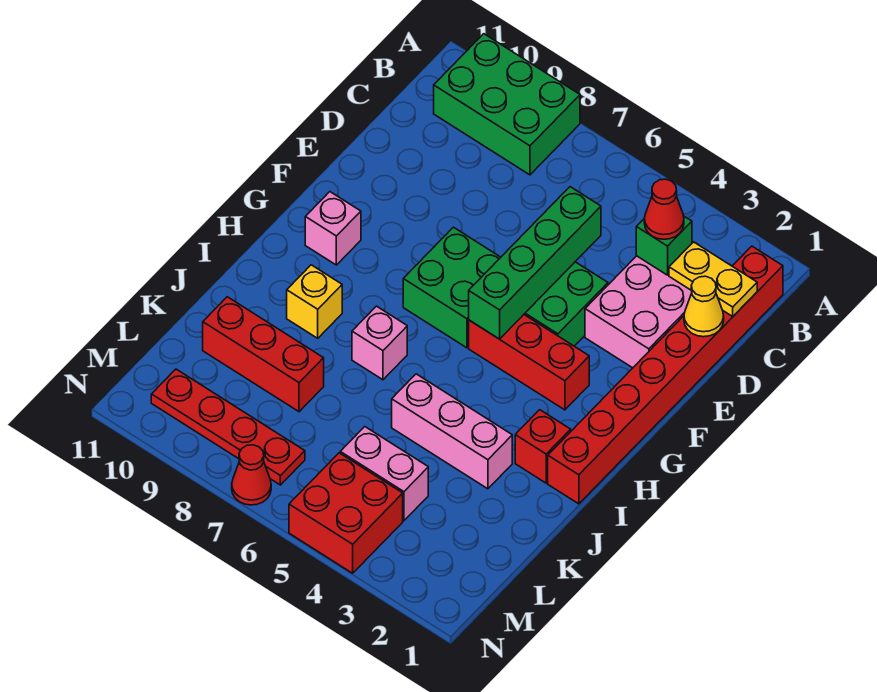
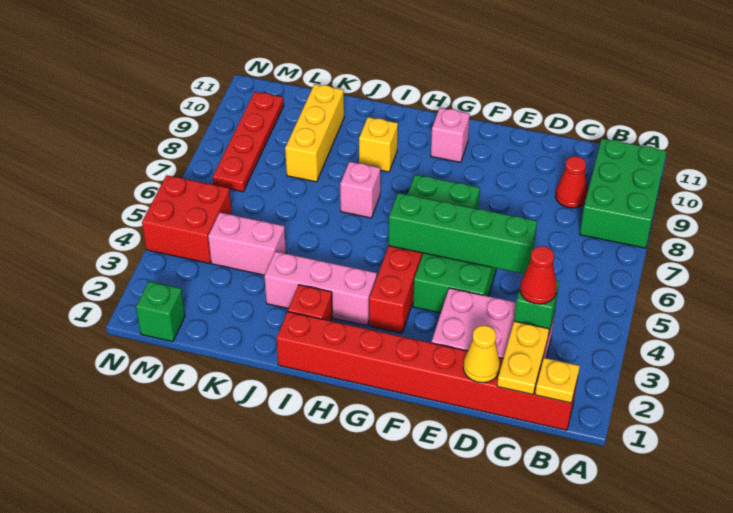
none -> yellow plate B1 level 2
pink brick J3:J5 level 1 -> pink brick H3:J3 level 1
red brick K8:K10 level 1 -> yellow brick K8:K10 level 1
pink brick L4:L5 level 1 -> pink brick K4:L4 level 1
none -> green brick M1 level 1
red cone N7 level 1 -> red cone C9 level 1

